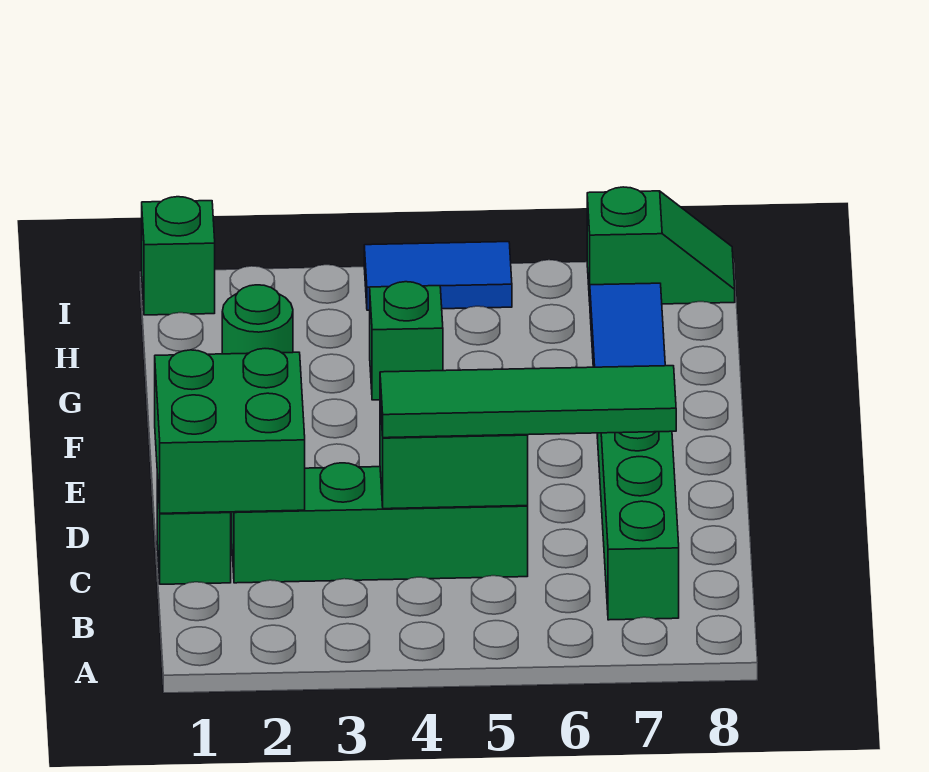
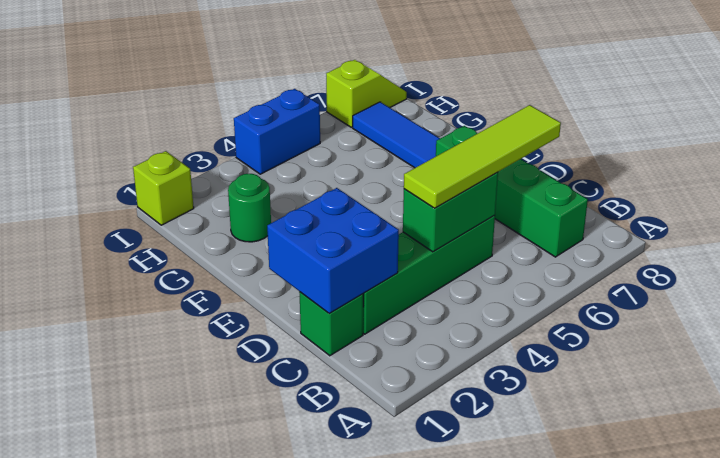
green brick C1:D2 level 2 -> blue brick C1:D2 level 2
green tile C4:C7 level 3 -> lime tile C4:C7 level 3
green brick G4 level 1 -> none
green brick I1 level 1 -> lime brick I1 level 1
blue tile I4:I5 level 1 -> blue brick I4:I5 level 1
green slope I7:I8 level 1 top 7 -> lime slope I7:I8 level 1 top 7

